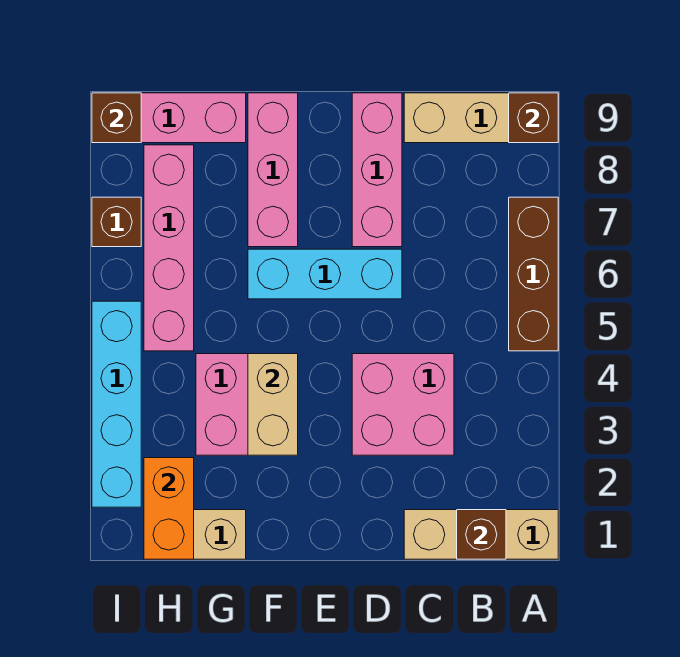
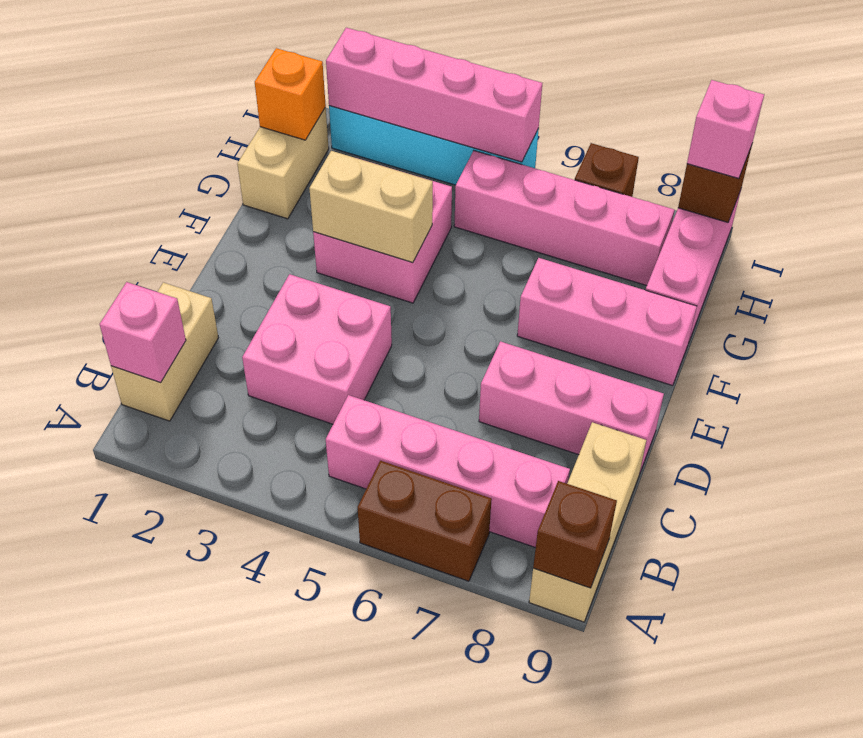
tan brick A1:C1 level 1 -> tan brick B1:C1 level 1
brown brick A5:A7 level 1 -> brown brick A6:A7 level 1
brown brick B1 level 2 -> pink brick B1 level 2
none -> pink brick B5:B8 level 1
cyan brick D6:F6 level 1 -> none
orange brick H1:H2 level 2 -> orange brick H1 level 2
none -> pink brick I2:I5 level 2
none -> pink brick I9 level 3

